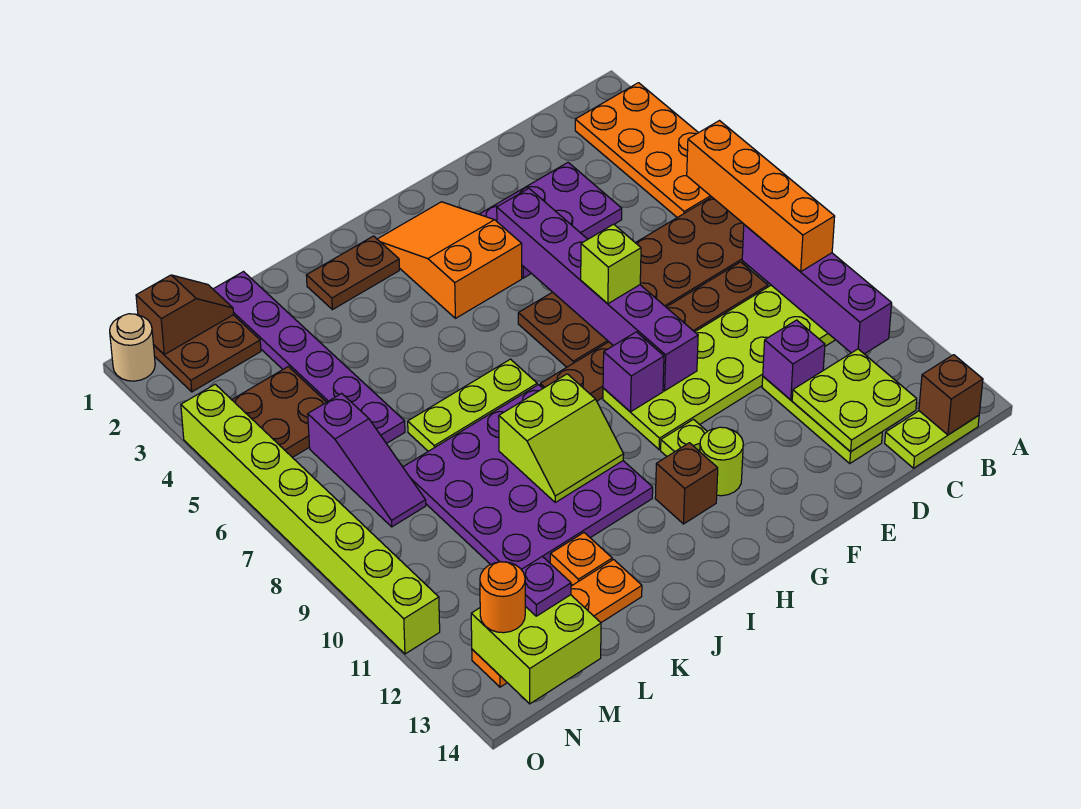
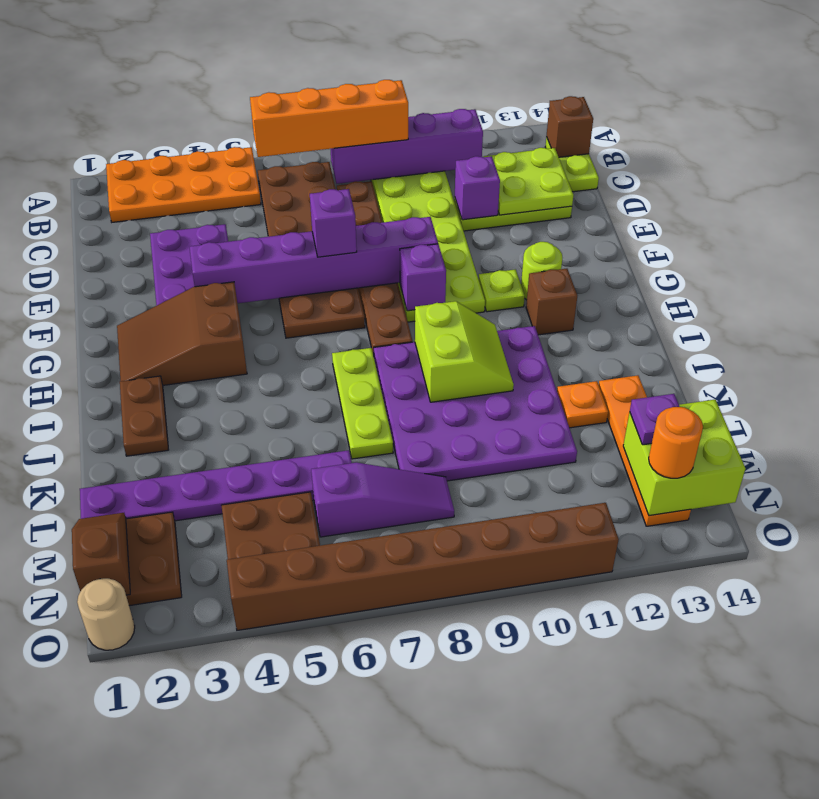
lime brick F7 level 3 -> purple brick F7 level 3
orange slope G2:H4 level 1 top 4 -> brown slope G2:H4 level 1 top 4
lime brick O4:O11 level 1 -> brown brick O4:O11 level 1

